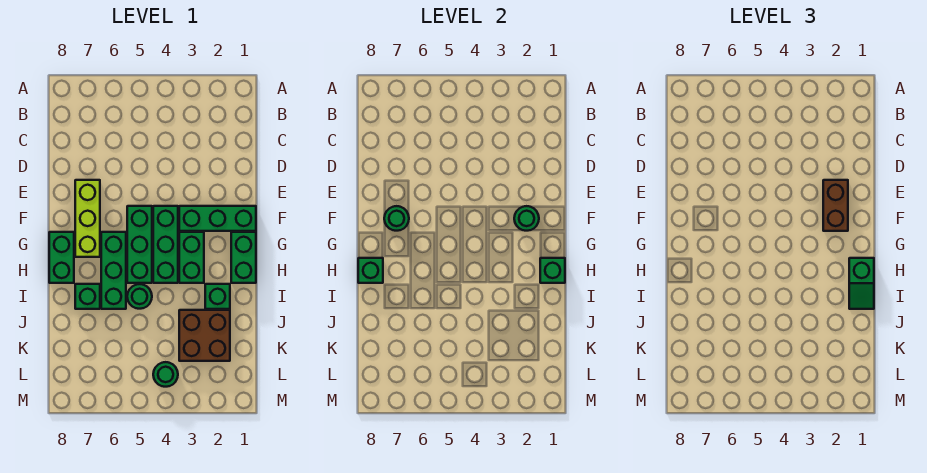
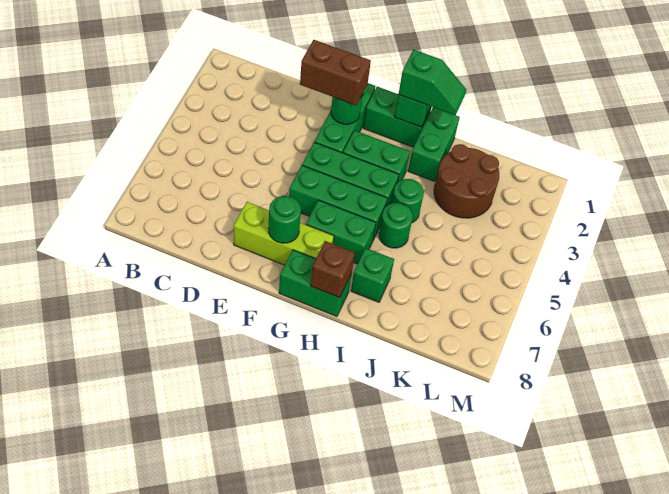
green brick G6:I6 level 1 -> green brick G6:H6 level 1
green brick H8 level 2 -> brown brick H8 level 2
green brick I2 level 1 -> green brick I1:I2 level 1
brown brick J2:K3 level 1 -> brown round brick J2:K3 level 1
green round brick L4 level 1 -> green round brick I4 level 1

